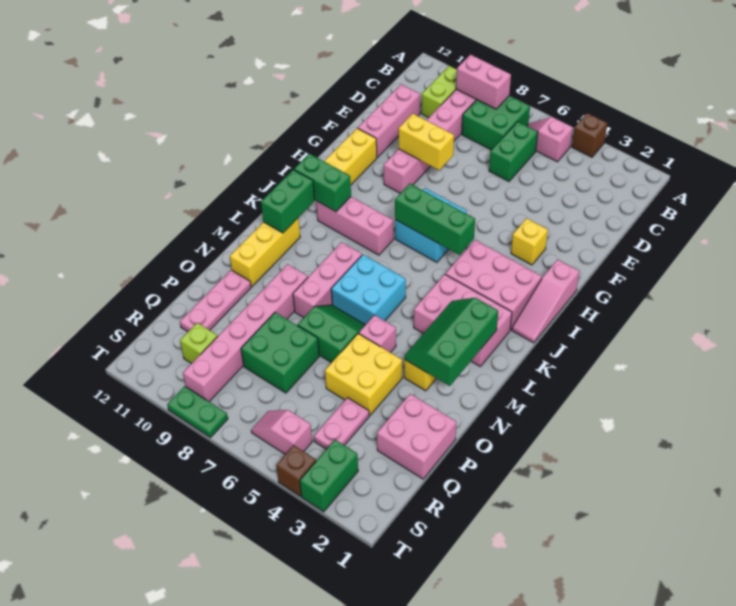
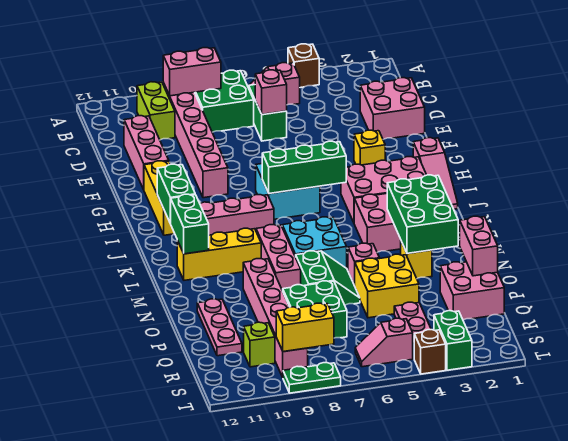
none -> pink brick D1:E2 level 1
none -> pink brick D6 level 2
yellow brick F8:F9 level 2 -> yellow brick S8:S9 level 2
green brick J10:J11 level 2 -> green brick I11:J11 level 2
green slope L2:N3 level 2 top 2 -> green brick L2:N3 level 2
yellow brick L11:N11 level 1 -> yellow brick L9:L11 level 1
green slope N6:O7 level 1 top O -> green slope N6:O7 level 1 top 7
none -> pink brick O1:P1 level 2

